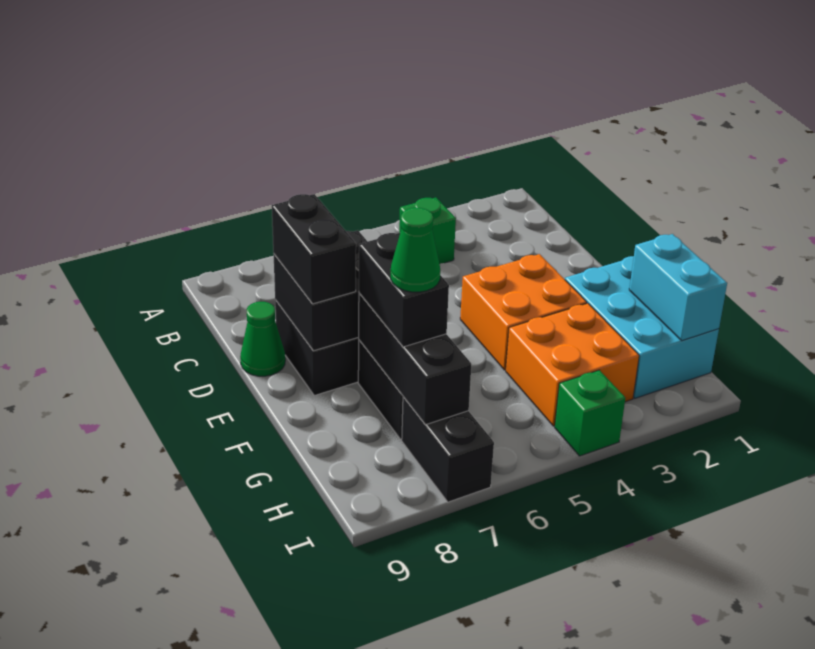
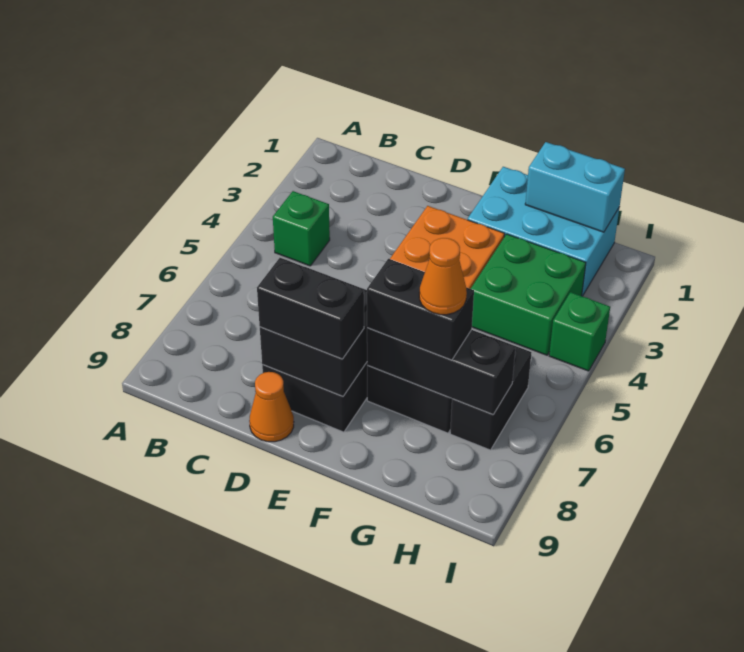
green cone D9 level 1 -> orange cone D9 level 1
orange brick G3:H4 level 1 -> green brick G3:H4 level 1
green cone G7 level 4 -> orange cone G7 level 4
black brick H7:I7 level 1 -> black brick H6:H7 level 1

